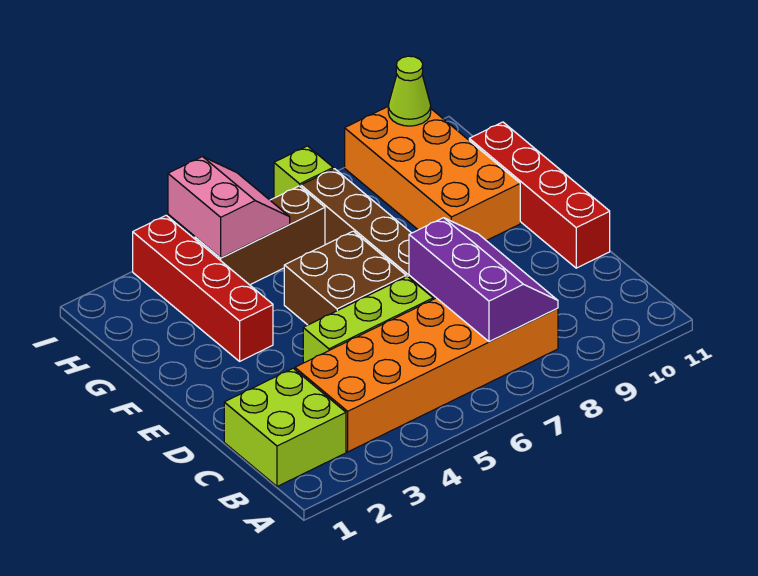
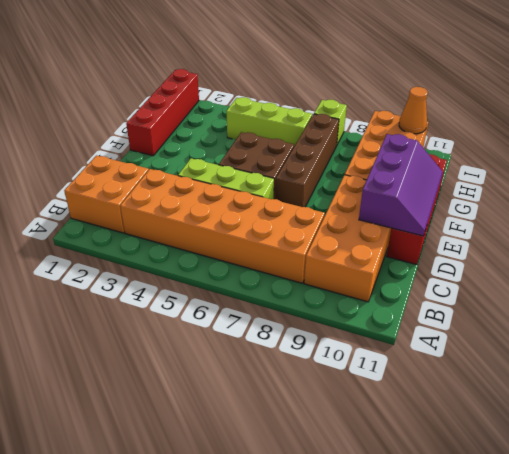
lime brick B1:C2 level 1 -> orange brick B1:C2 level 1
purple slope B7:D8 level 2 top 7 -> purple slope D10:F11 level 2 top 10
none -> orange brick B9:E10 level 1
red brick F3:I3 level 1 -> red brick F1:I1 level 1
brown brick H4:H6 level 1 -> lime brick H4:H6 level 1
pink slope H4:I5 level 2 top 4 -> none
lime cone I10 level 2 -> orange cone I10 level 2

